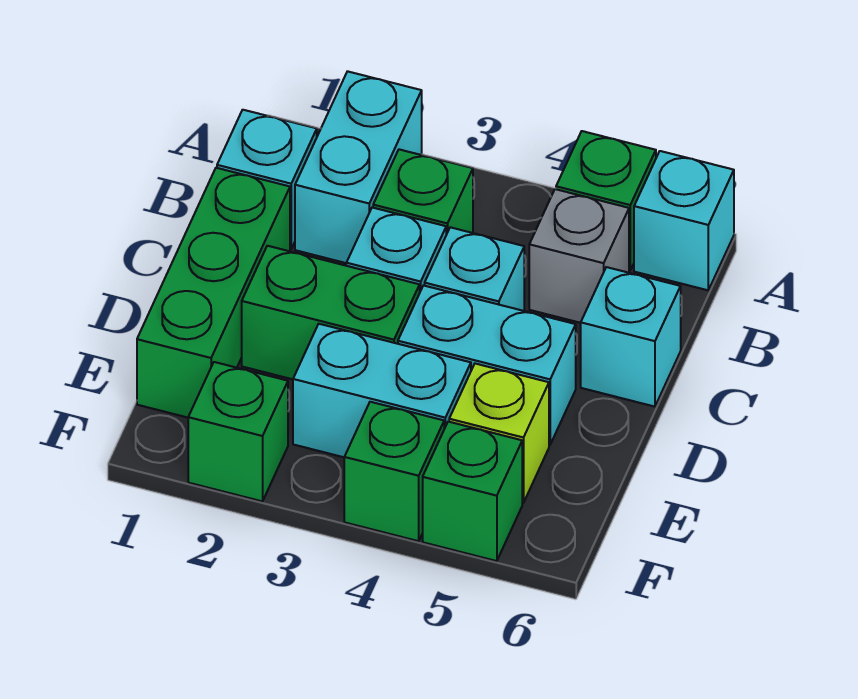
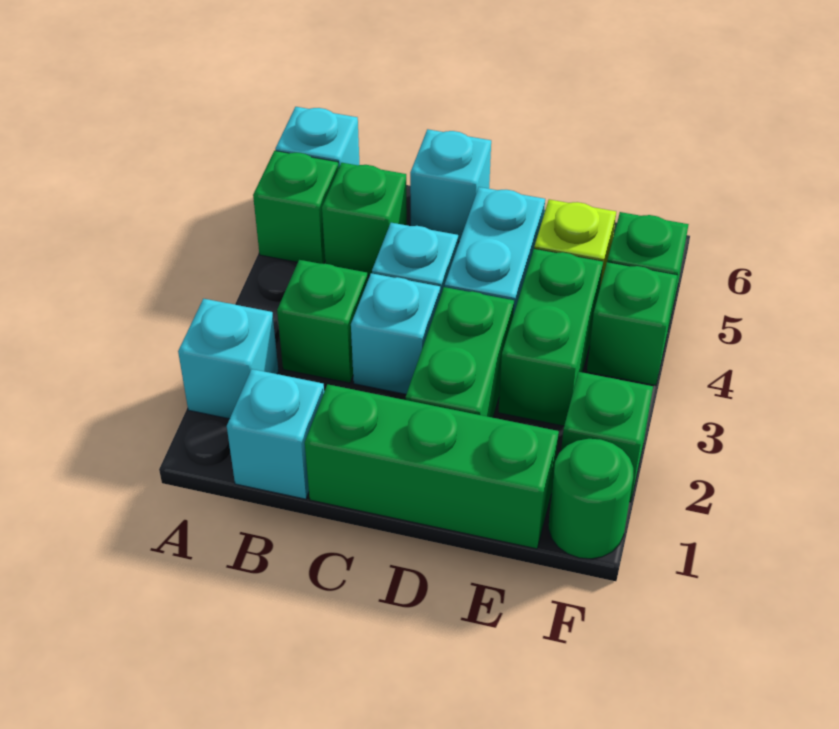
cyan brick A2:B2 level 1 -> cyan brick A2 level 1
grey brick B5 level 1 -> green brick B5 level 1
cyan brick E3:E4 level 1 -> green brick E3:E4 level 1
none -> green round brick F1 level 1

